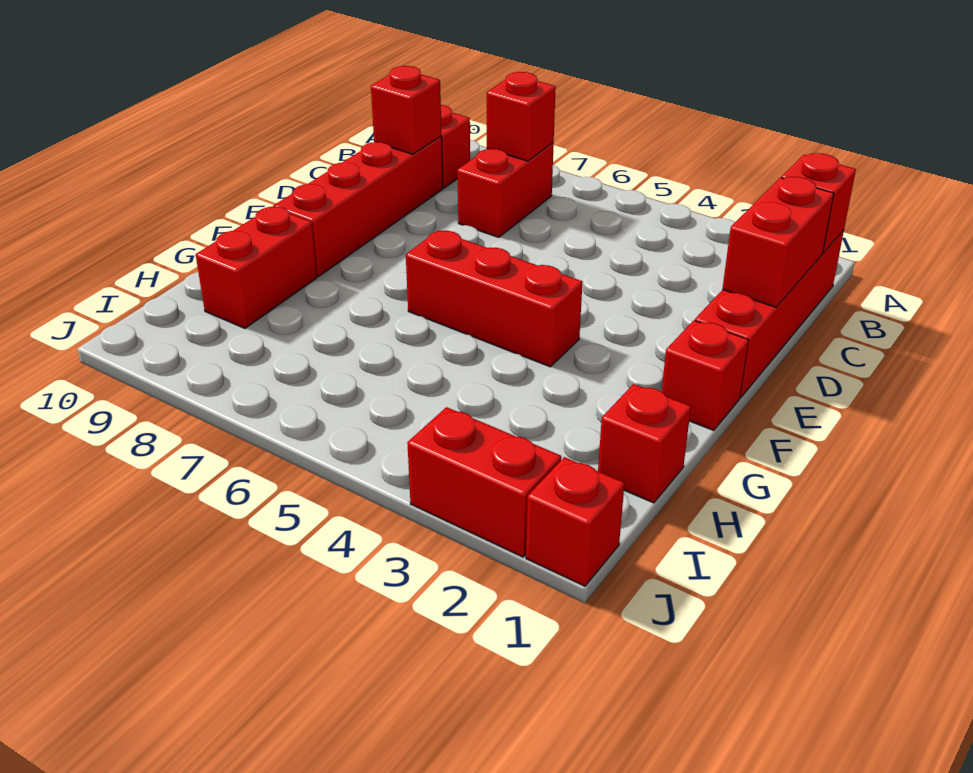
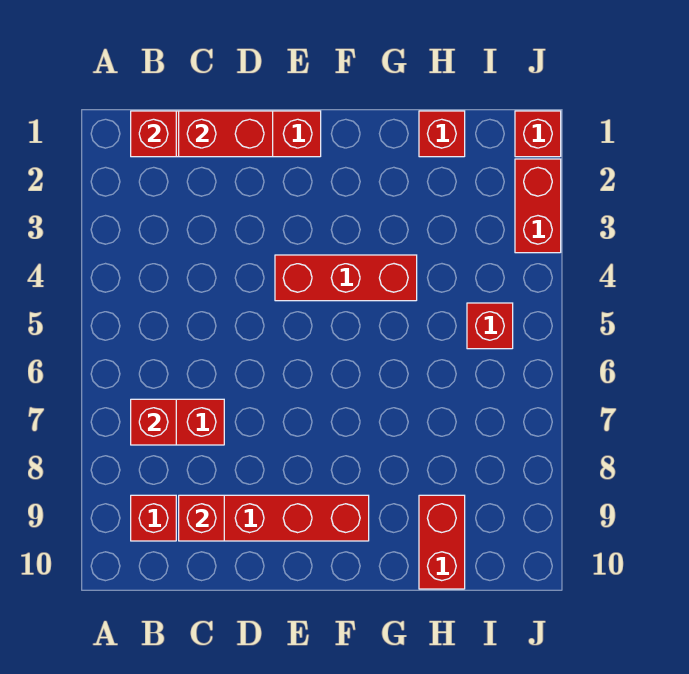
red brick F1 level 1 -> red brick I5 level 1
red brick F4:F6 level 1 -> red brick E4:G4 level 1
red brick G9:H9 level 1 -> red brick H9:H10 level 1

